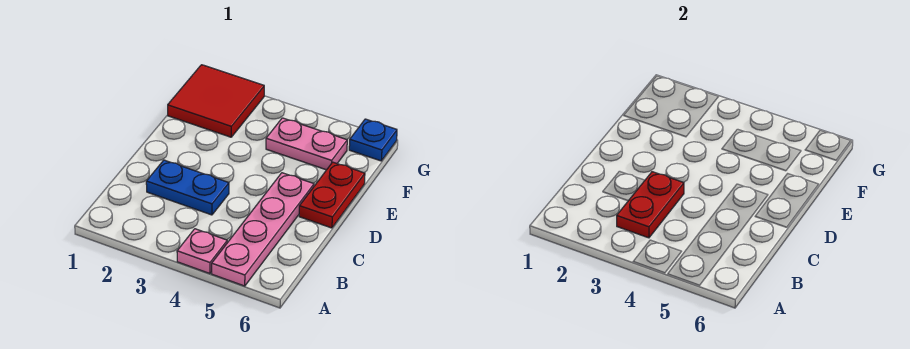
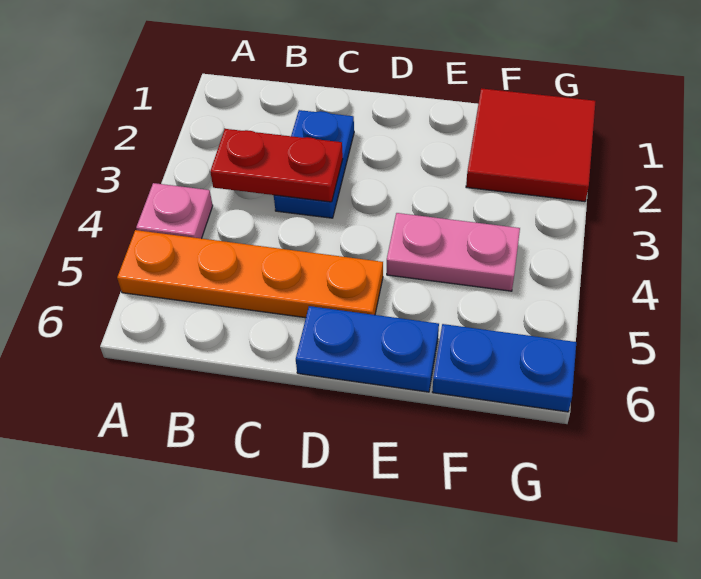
pink plate A5:D5 level 1 -> orange plate A5:D5 level 1
red plate D6:E6 level 1 -> blue plate D6:E6 level 1
pink plate F4:F5 level 1 -> pink plate E4:F4 level 1
blue plate G6 level 1 -> blue plate F6:G6 level 1

